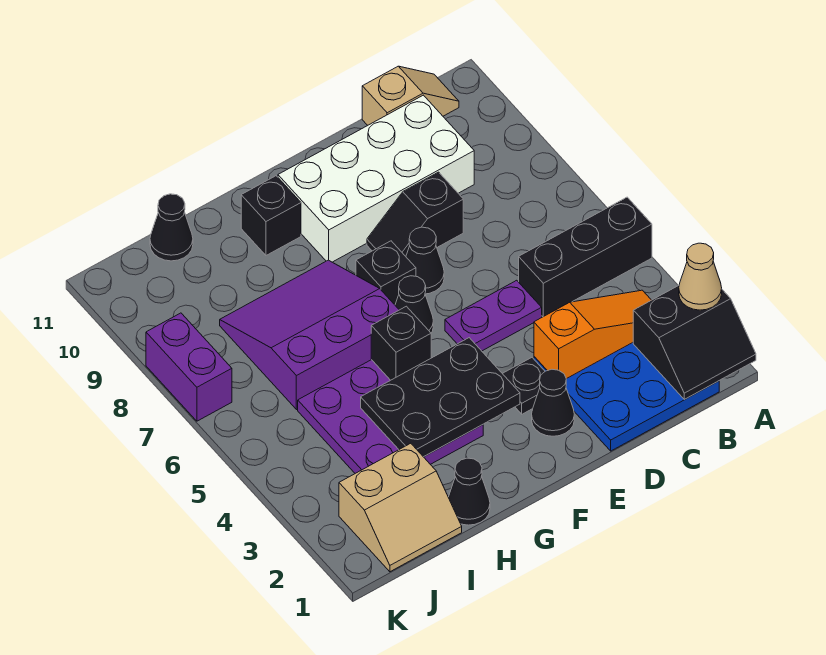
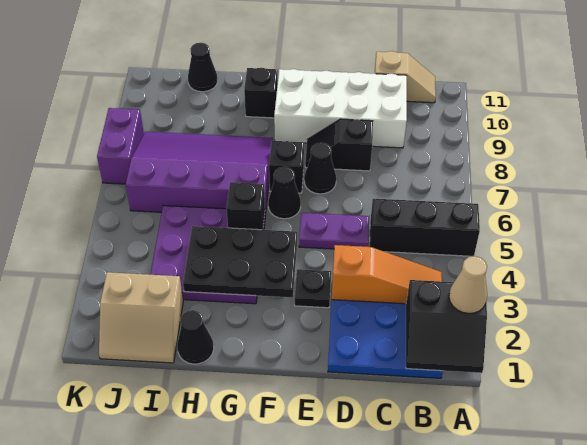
black cone E2 level 1 -> none
purple slope G6:I8 level 1 top 6 -> purple slope G6:J8 level 1 top 6

